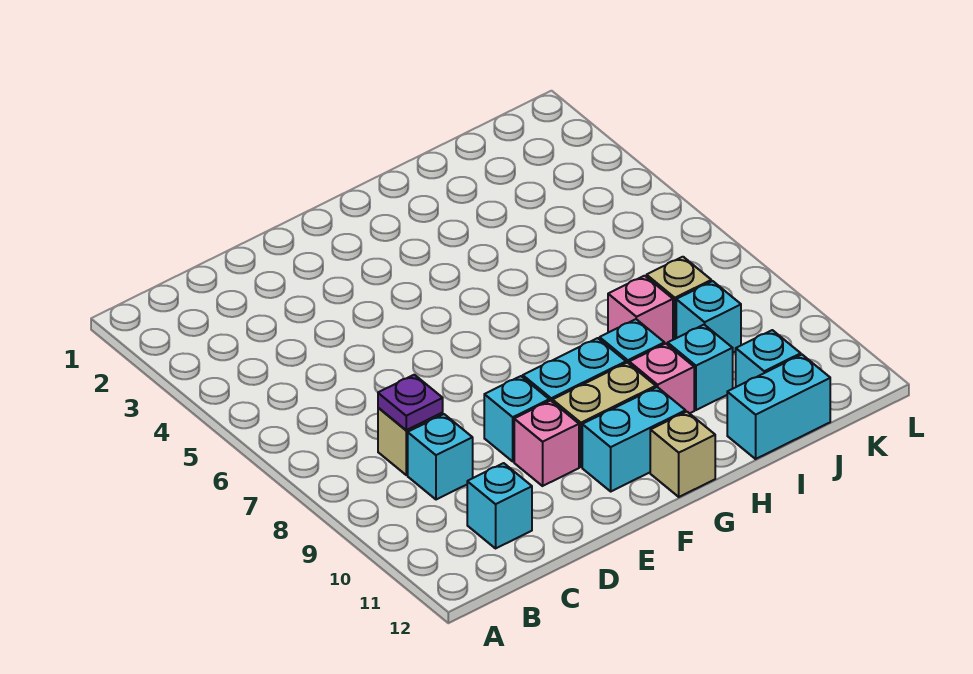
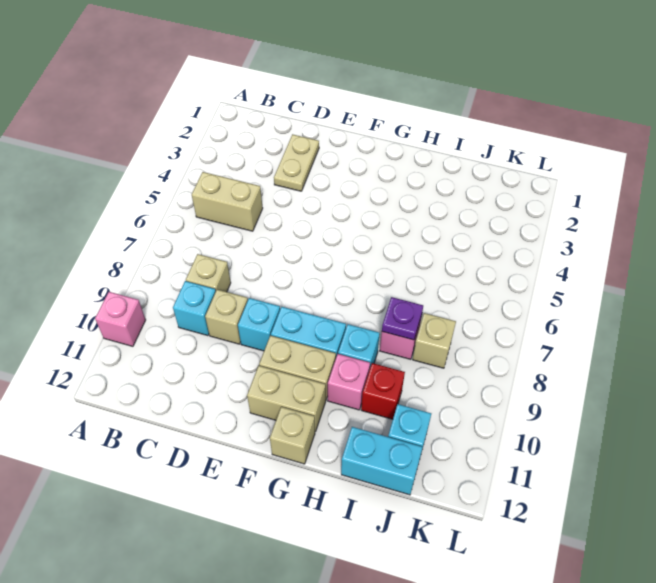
none -> tan brick B5:C5 level 1
purple plate C8 level 2 -> purple plate I8 level 2
cyan brick C11 level 1 -> none
none -> tan plate D2:D3 level 1
none -> tan brick D9 level 1
pink brick E10 level 1 -> pink brick A10 level 1
cyan brick F11:G11 level 1 -> tan brick F11:G11 level 1
cyan brick I10 level 1 -> red brick I10 level 1
cyan brick J9 level 1 -> none

